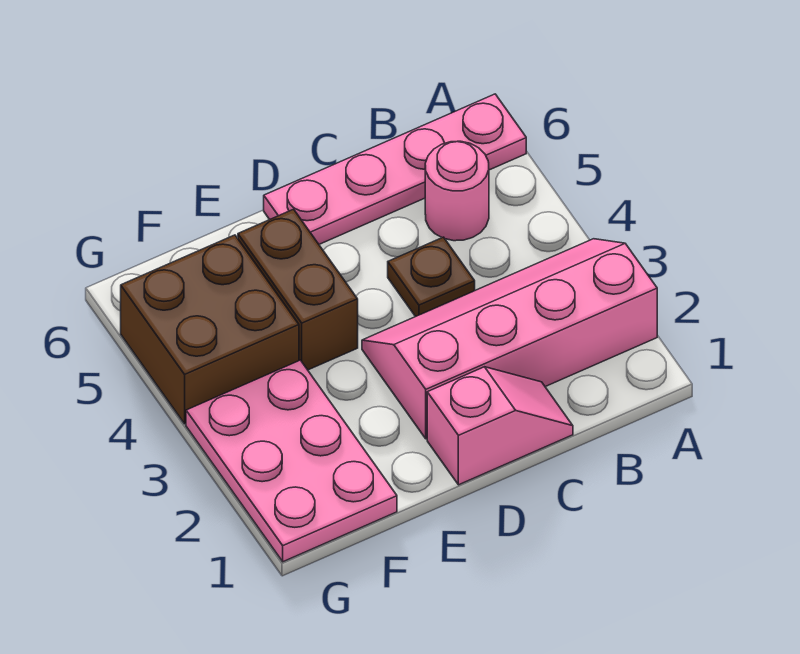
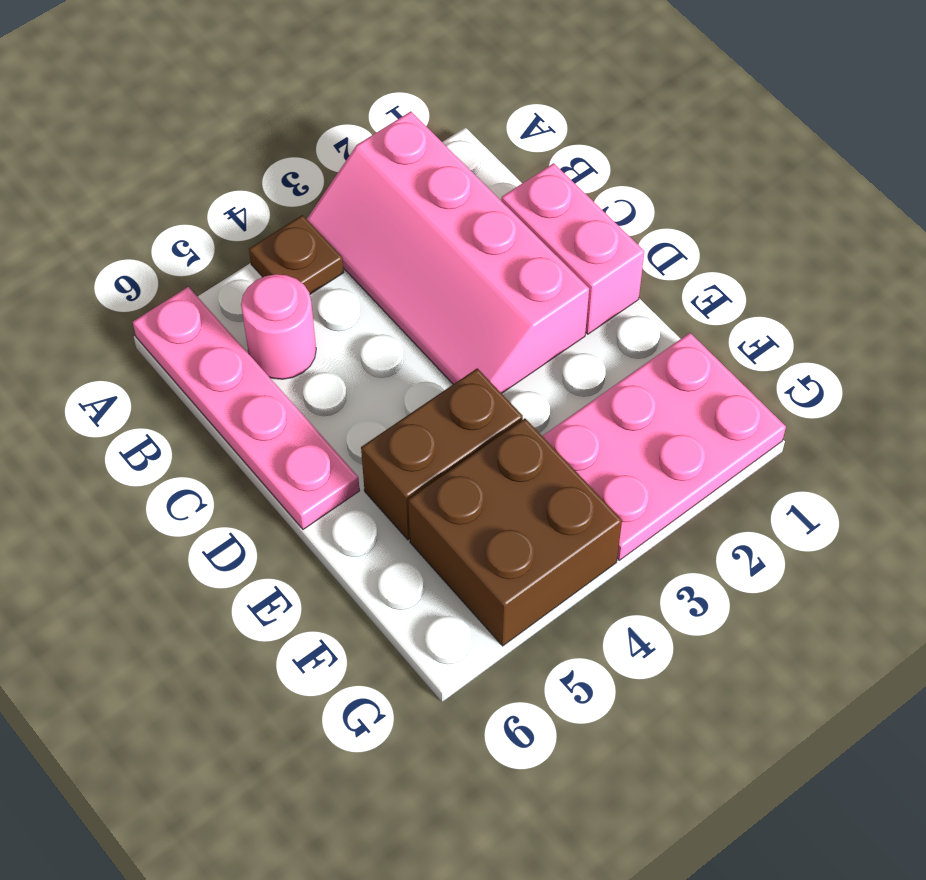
pink slope C1:D1 level 1 top D -> pink brick C1:D1 level 1
brown plate C4 level 1 -> brown plate A4 level 1

